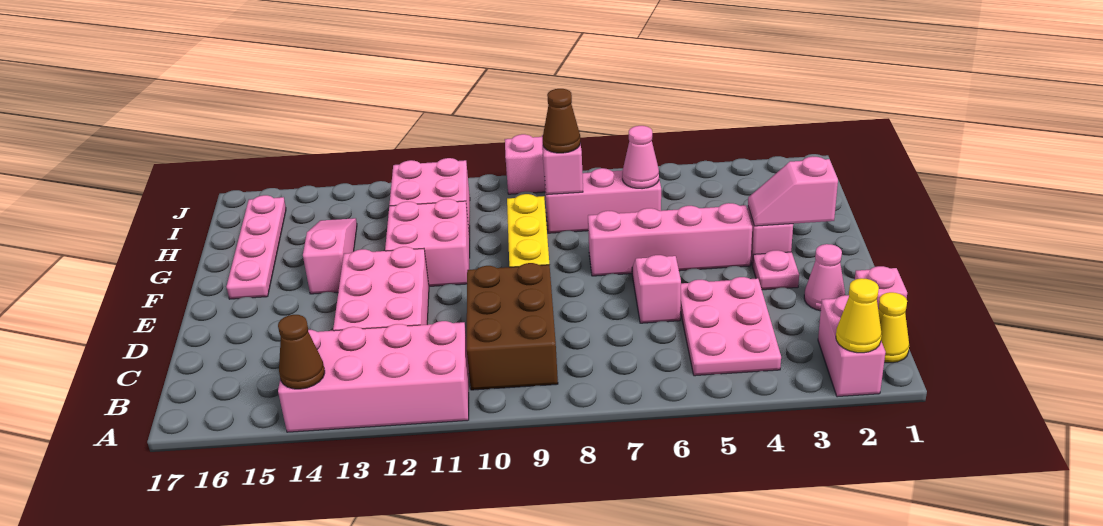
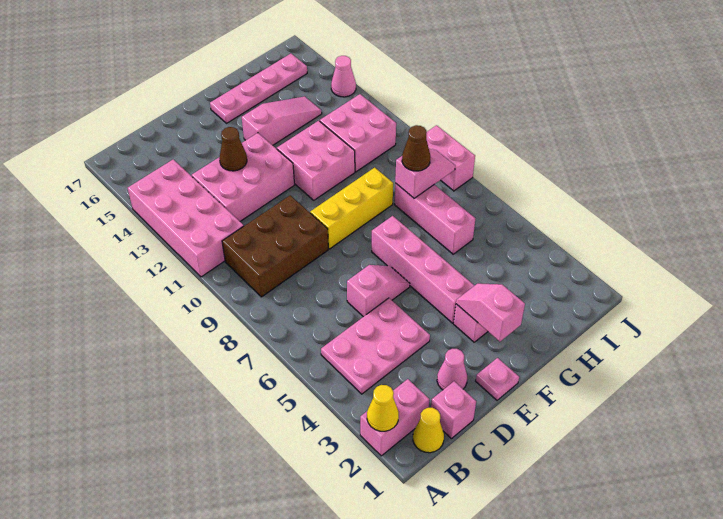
brown cone A14 level 2 -> brown cone D13 level 2
pink plate E3 level 1 -> pink plate E1 level 1
pink cone H6 level 2 -> pink cone J14 level 1

